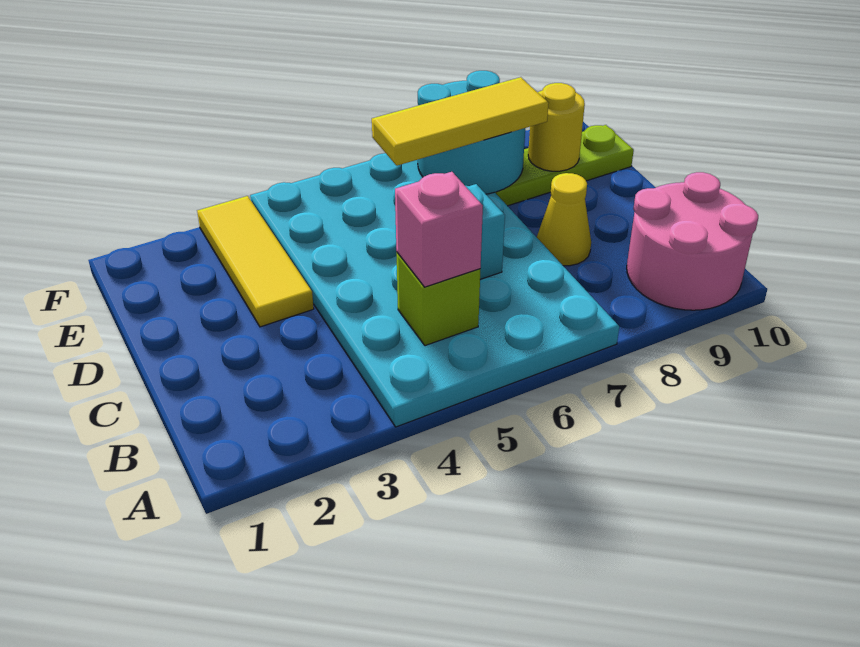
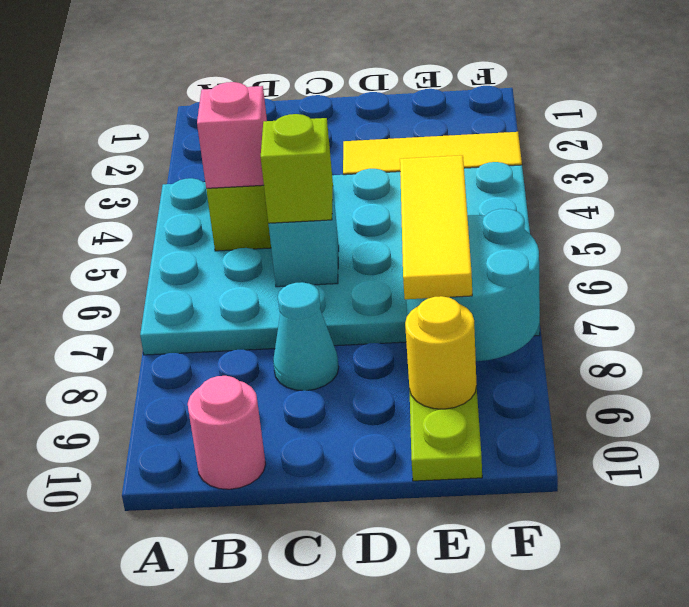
pink round brick A9:B10 level 1 -> pink round brick B10 level 1
none -> lime brick C6 level 3
yellow cone C8 level 1 -> cyan cone C8 level 1

